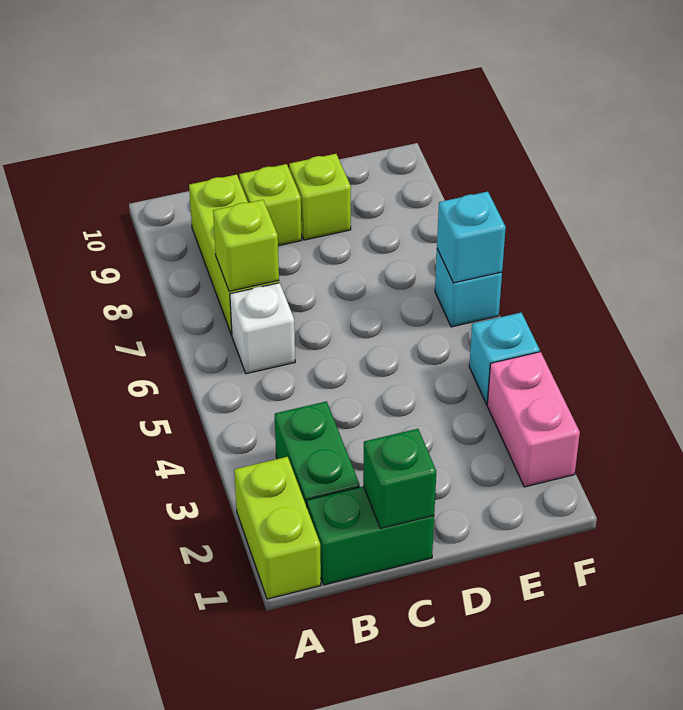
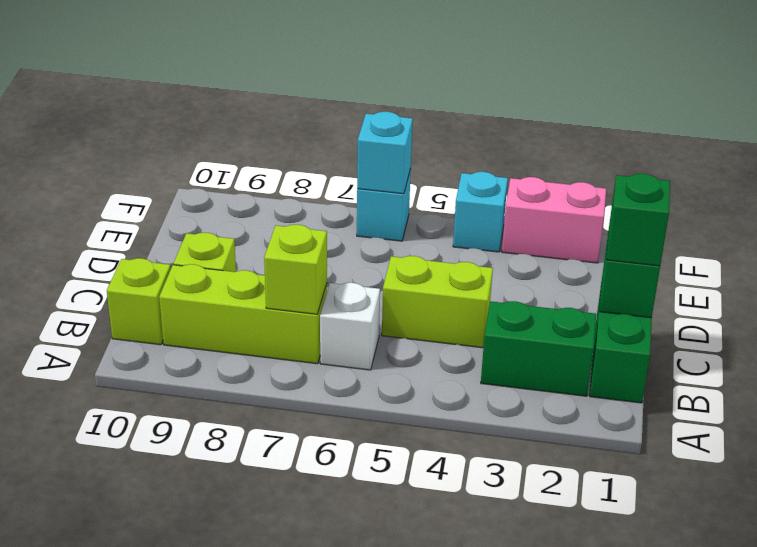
lime brick A1:A2 level 1 -> lime brick C4:C5 level 1
none -> green brick C1 level 3
lime brick D9 level 1 -> lime brick B10 level 1

